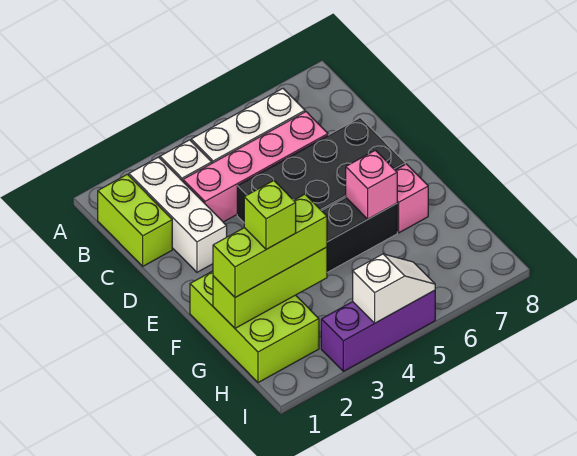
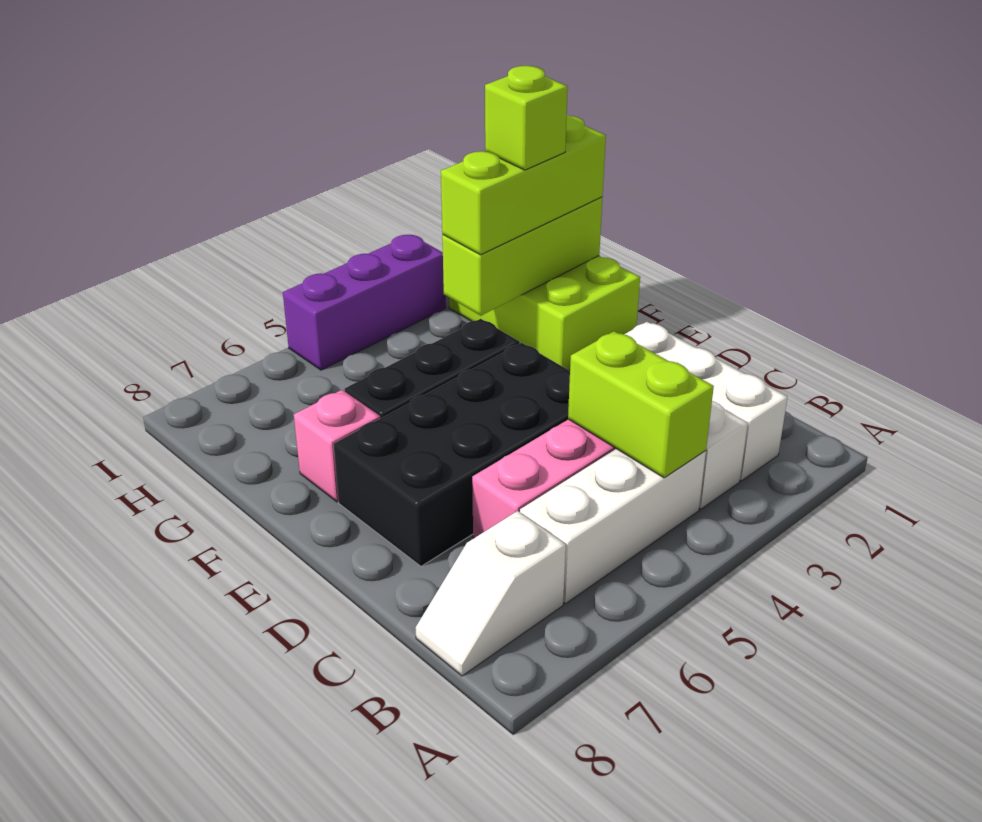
lime brick B1:C1 level 1 -> lime brick B4:C4 level 2
pink brick F6 level 2 -> none
white slope I4:I5 level 2 top 4 -> white slope B7:B8 level 1 top 7

